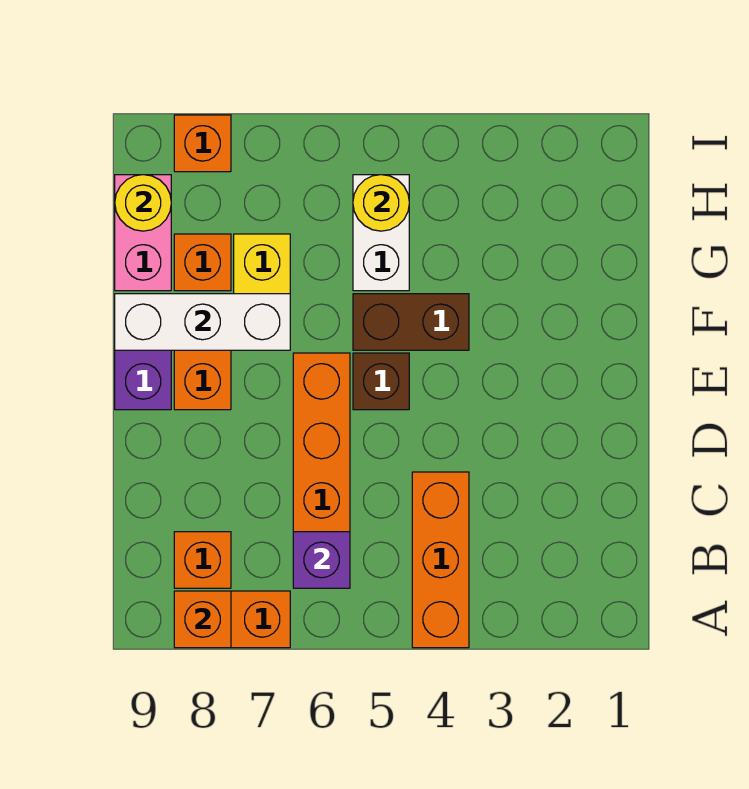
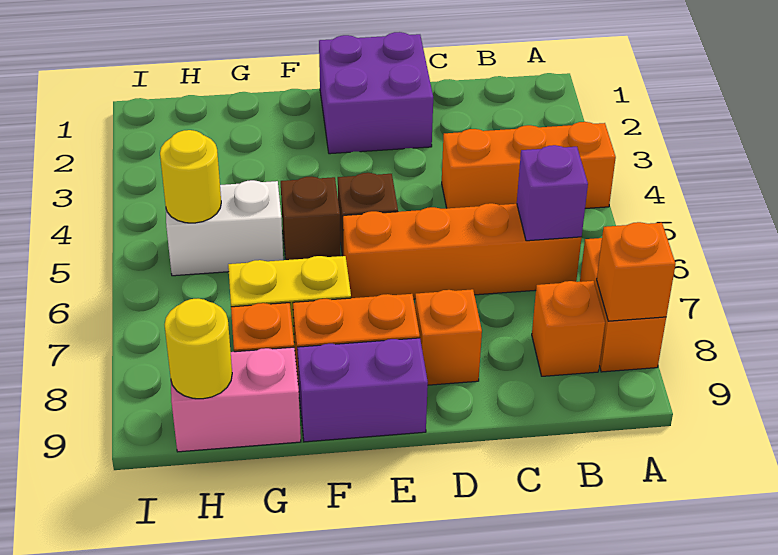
none -> purple brick D1:E2 level 1
brown brick F4:F5 level 1 -> brown brick F5 level 1
white brick F7:F9 level 2 -> none
orange brick I8 level 1 -> orange brick D8 level 1

